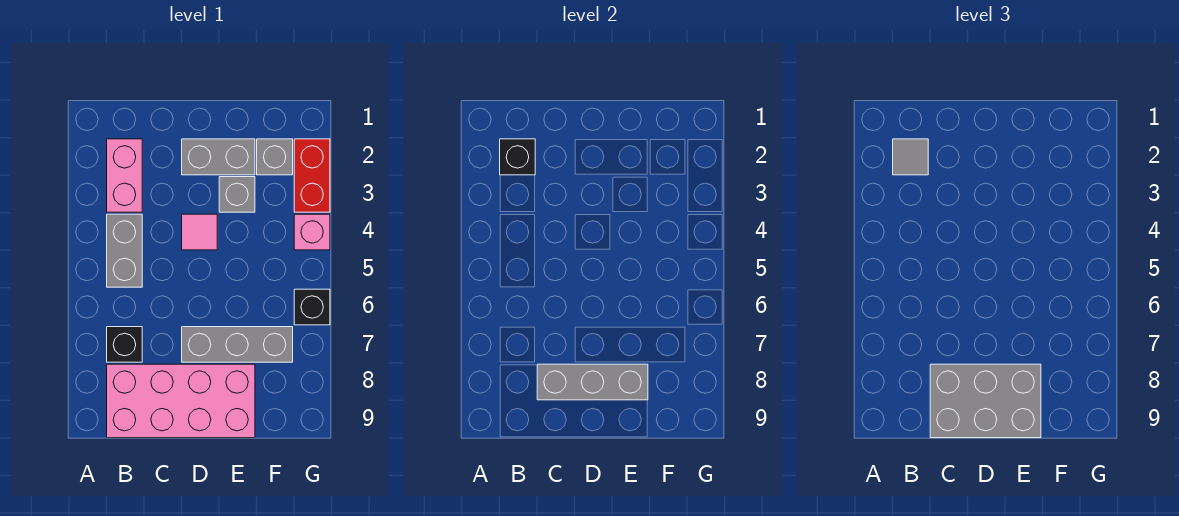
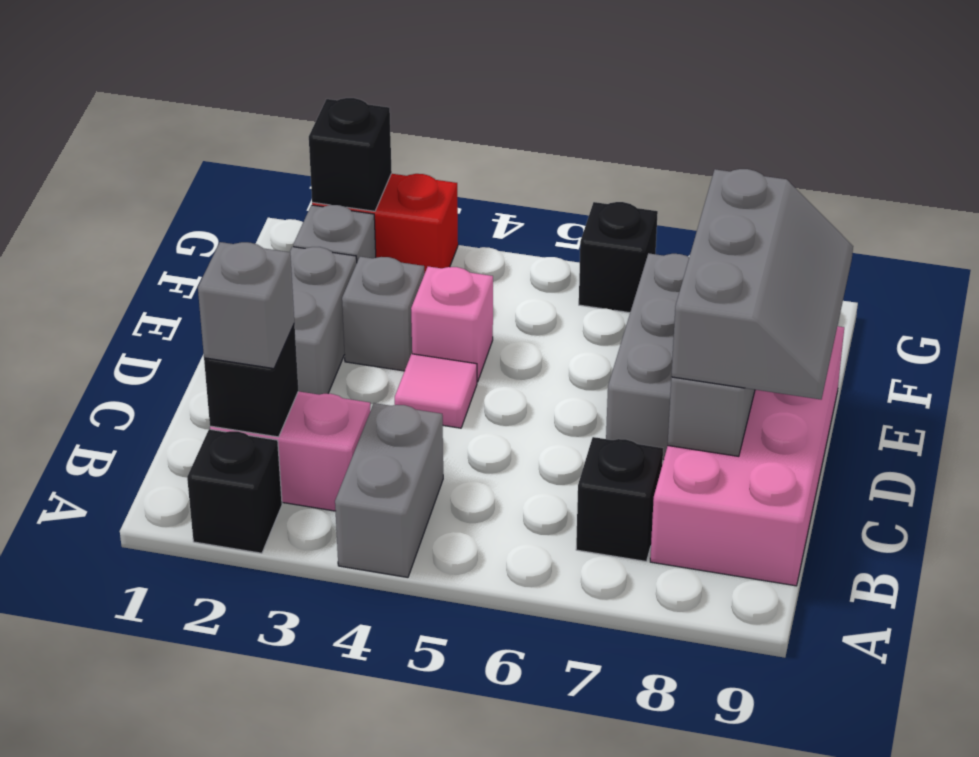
none -> black brick A2 level 1
grey tile B2 level 3 -> grey brick B2 level 3
grey brick B4:B5 level 1 -> grey brick A4:B4 level 1
grey brick C8:E9 level 3 -> grey slope C8:E9 level 3 top 8
none -> black brick G2 level 2
pink brick G4 level 1 -> pink brick E4 level 1

